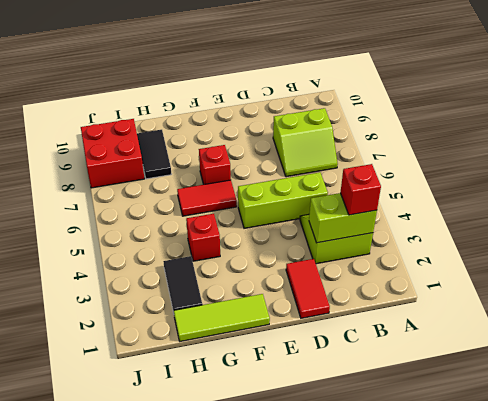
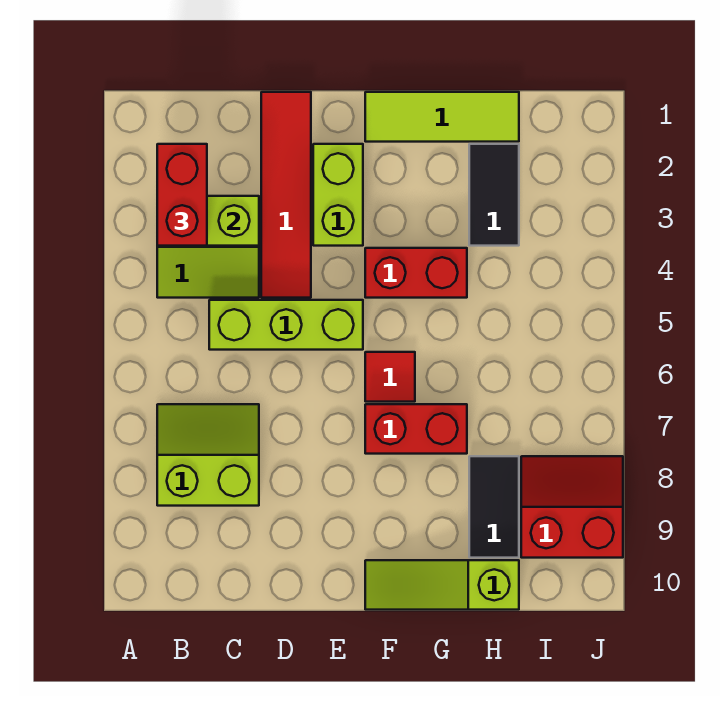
red brick B3 level 3 -> red brick B2:B3 level 3
red tile D1:D2 level 1 -> red tile D1:D4 level 1
none -> lime brick E2:E3 level 1
red tile F6:G6 level 1 -> red tile F6 level 1
red brick F7 level 1 -> red brick F7:G7 level 1
none -> lime slope F10:H10 level 1 top H
red brick G4 level 1 -> red brick F4:G4 level 1
red brick I8:J9 level 1 -> red slope I8:J9 level 1 top 9

